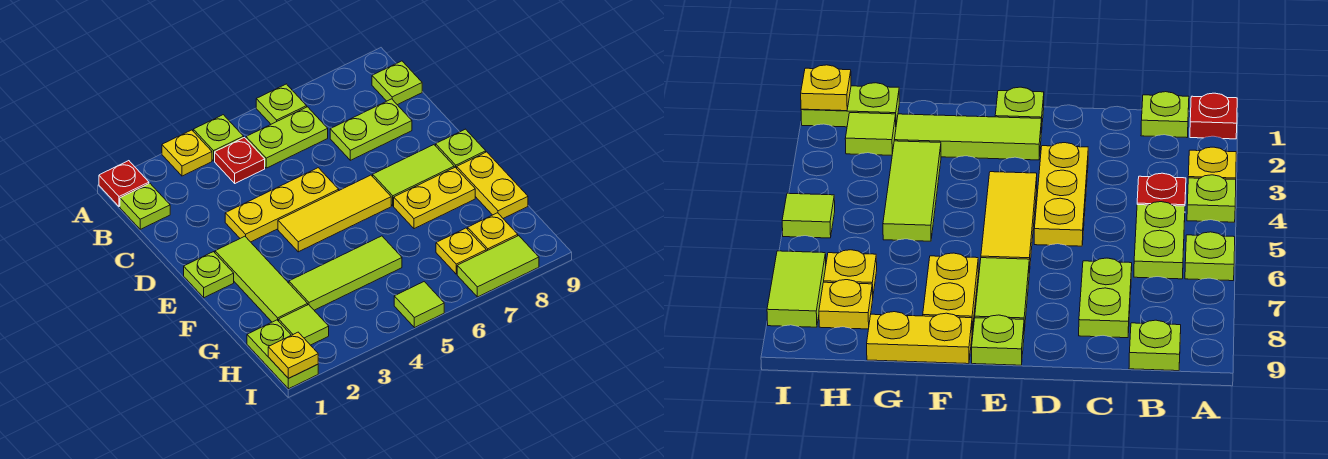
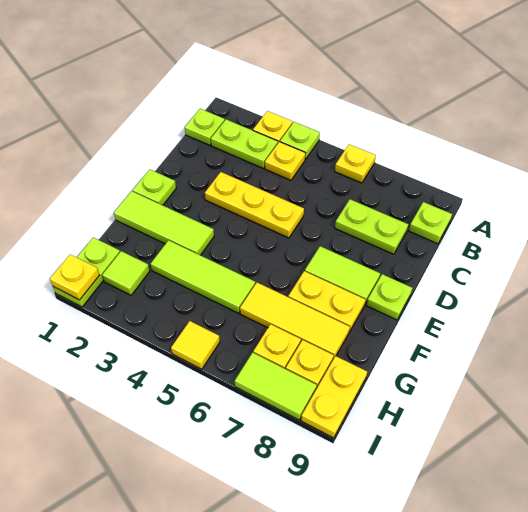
red plate A1 level 1 -> none
lime plate A6 level 1 -> yellow plate A6 level 1
red plate B4 level 1 -> yellow plate B4 level 1
lime plate B5:B6 level 1 -> lime plate B2:B3 level 1
lime tile E2:G2 level 1 -> lime tile F1:F3 level 1
yellow tile E4:E6 level 1 -> yellow tile G6:G8 level 1
yellow plate F9:G9 level 1 -> yellow plate H9:I9 level 1
lime tile I5 level 1 -> yellow tile I5 level 1

